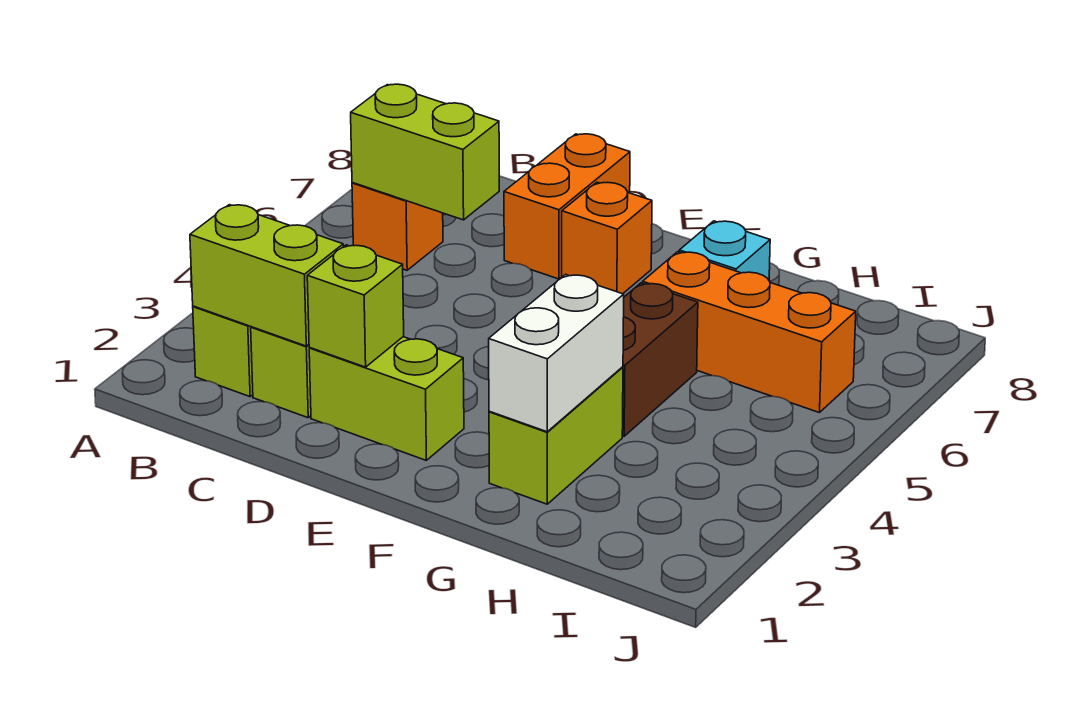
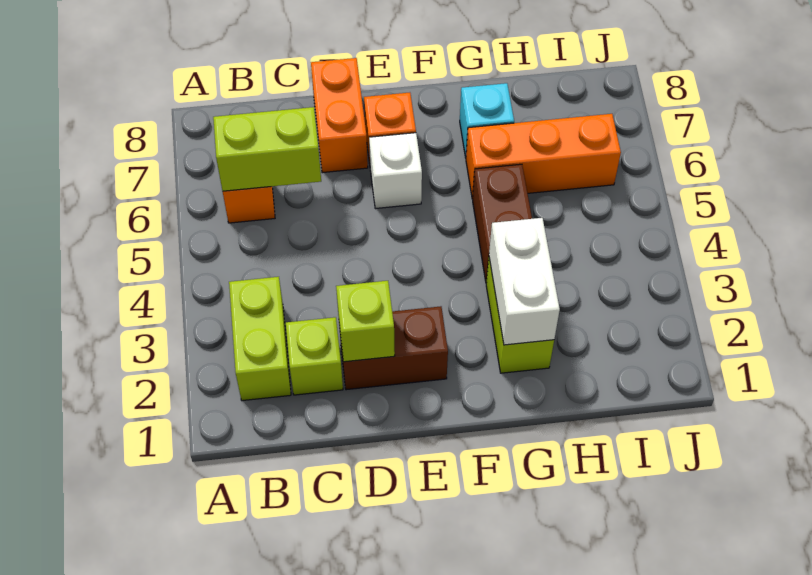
lime brick B2:C2 level 2 -> none
lime brick D2:E2 level 1 -> brown brick D2:E2 level 1
none -> white brick E6 level 1

